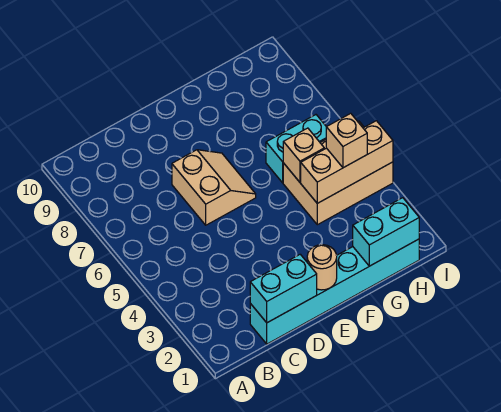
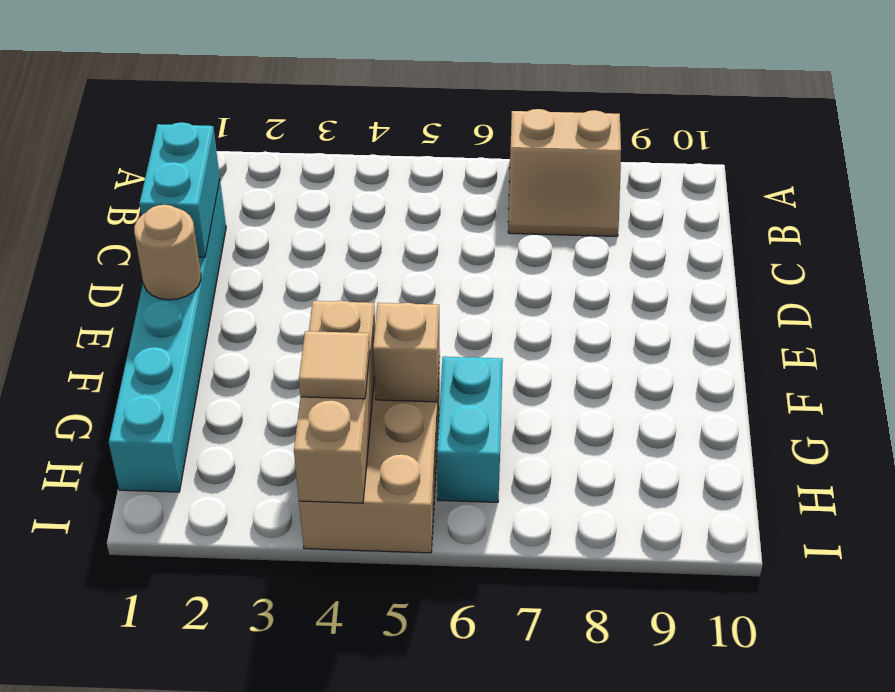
tan slope D6:E7 level 1 top D -> tan slope A7:B8 level 1 top A
cyan brick G1:H1 level 2 -> none
tan brick H4 level 3 -> tan tile H4 level 3

